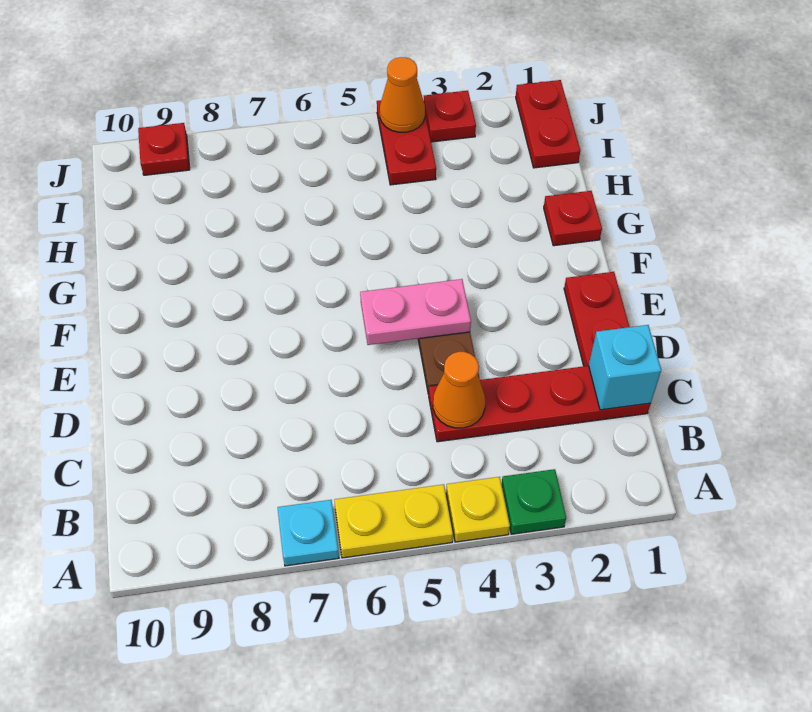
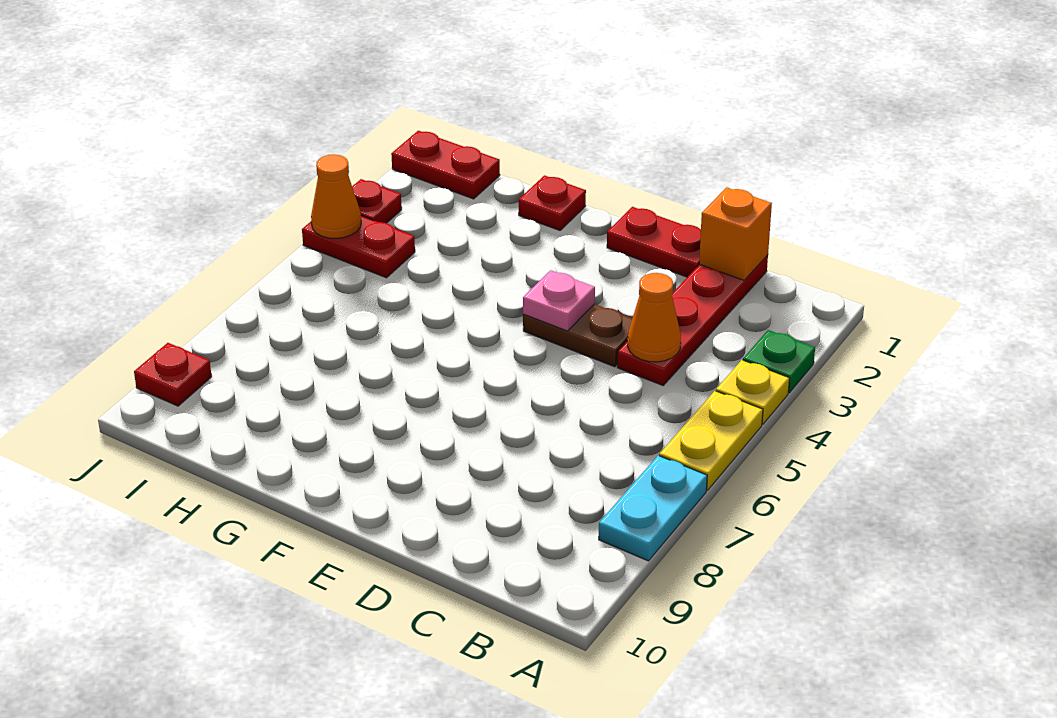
cyan plate A7 level 1 -> cyan plate A7:A8 level 1
cyan brick C1 level 2 -> orange brick C1 level 2
pink plate E4:E5 level 2 -> pink plate E4 level 2

